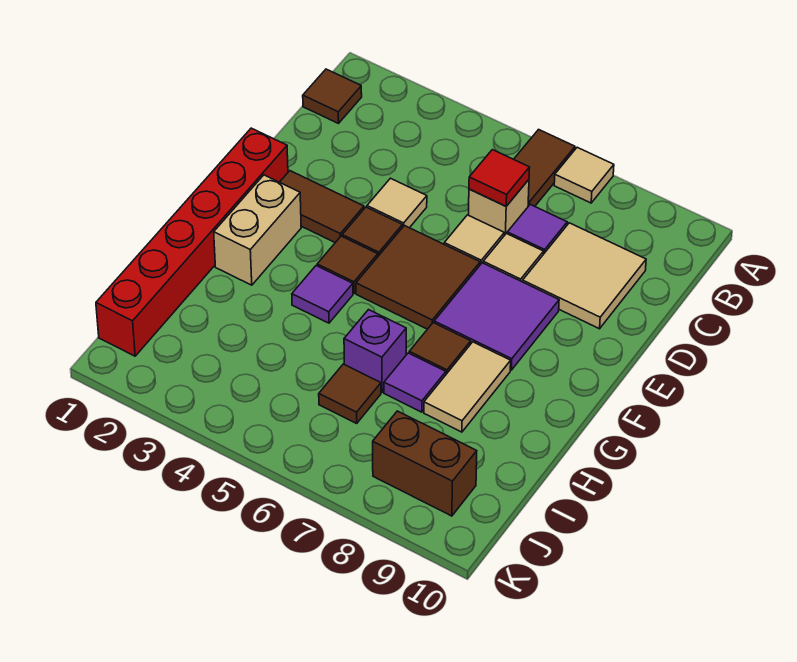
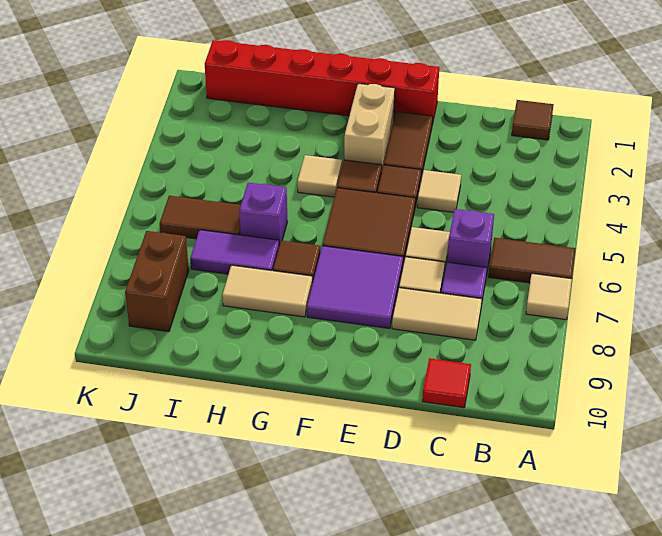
tan brick C6 level 1 -> purple brick C6 level 1
red tile C6 level 2 -> red tile C10 level 1
tan tile C8:D9 level 1 -> tan tile C8:D8 level 1
tan brick F2:G2 level 1 -> tan brick F2:F3 level 1
purple tile G4 level 1 -> tan tile G4 level 1
purple tile H7 level 1 -> purple tile H7:I7 level 1
brown tile I6 level 1 -> brown tile I6:J6 level 1

